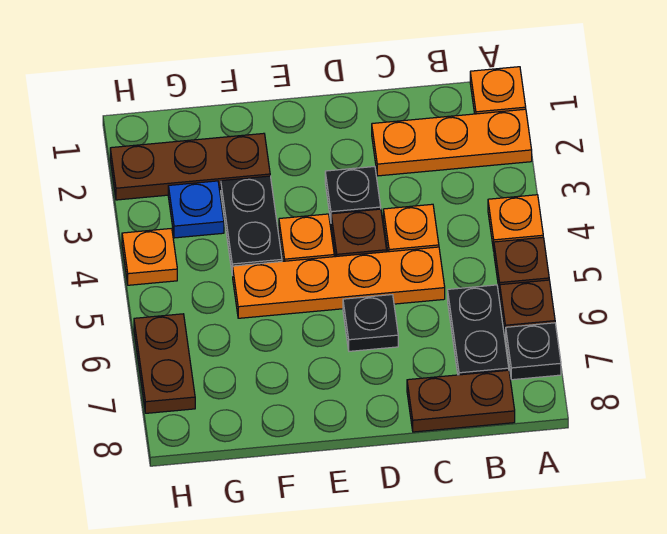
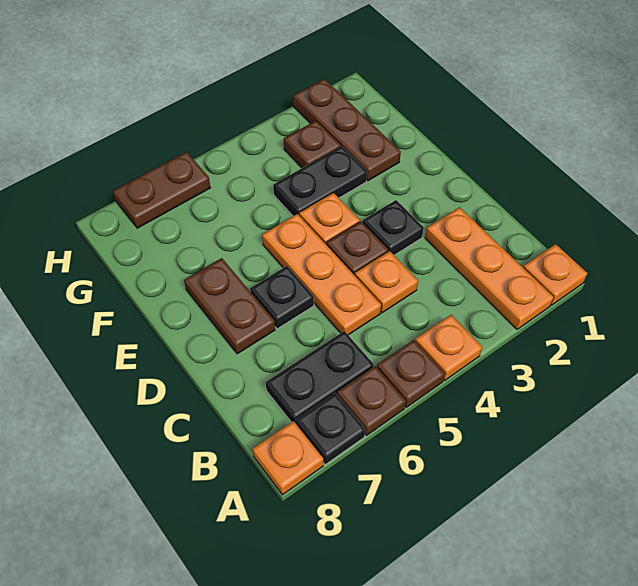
brown plate B8:C8 level 1 -> brown plate D7:E7 level 1
orange plate C5:F5 level 1 -> orange plate C5:E5 level 1
blue plate G3 level 1 -> brown plate G3 level 1
orange plate H4 level 1 -> orange plate A8 level 1

